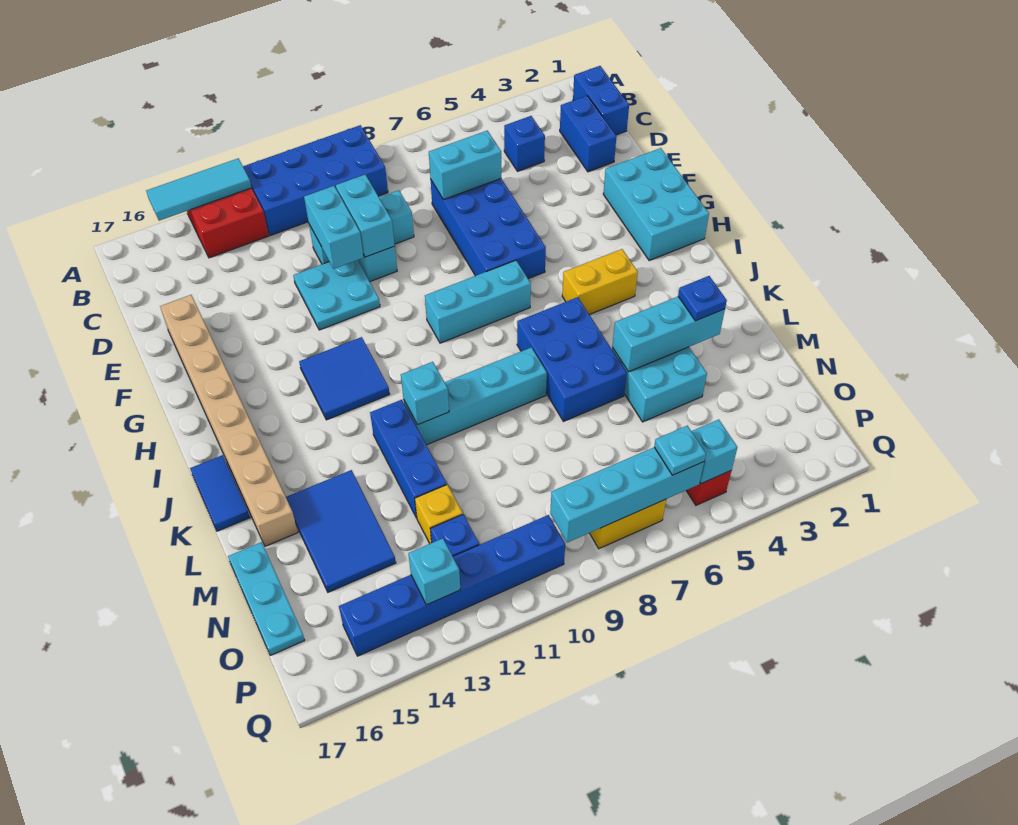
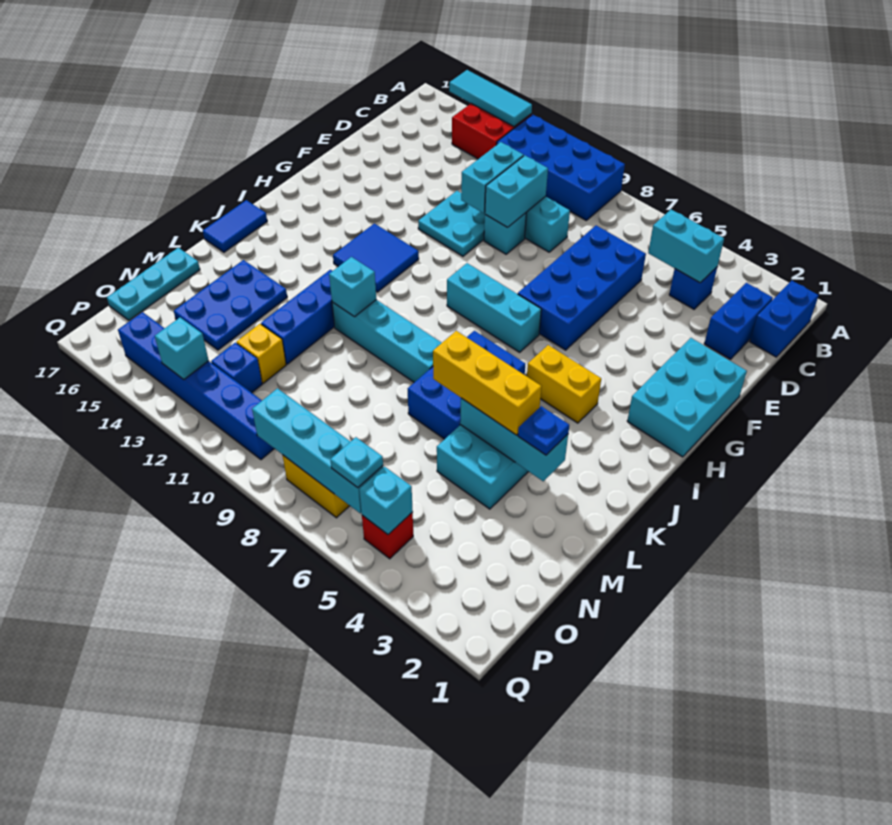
cyan brick D6:D7 level 2 -> cyan brick C4:C5 level 2
tan brick E16:L16 level 1 -> none
none -> yellow brick L4:L6 level 3
blue tile L14:N15 level 1 -> blue plate L14:N15 level 1

